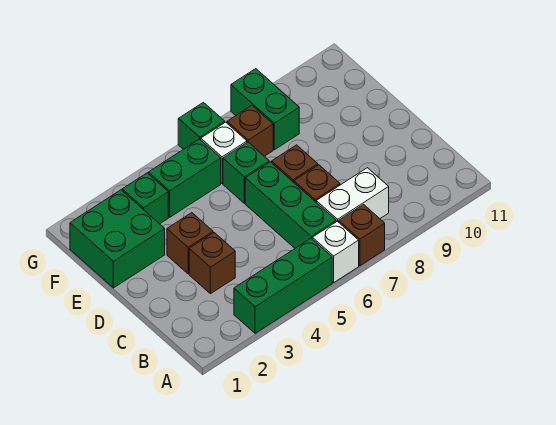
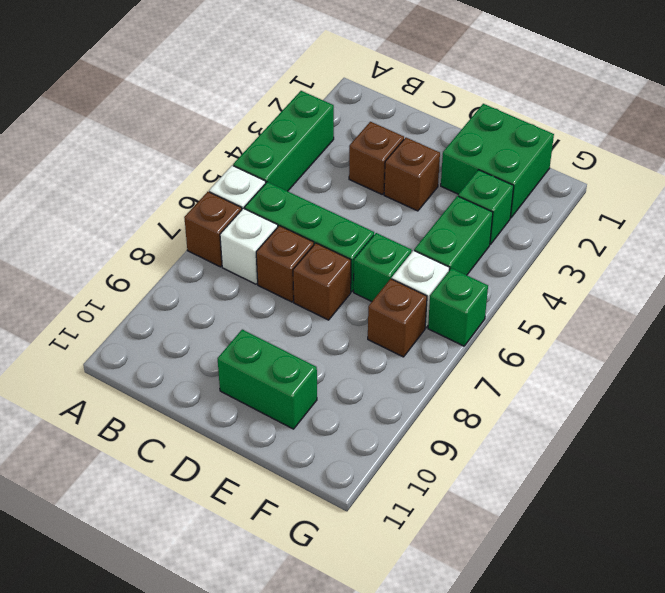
white brick B7:B8 level 1 -> white brick B7 level 1
green brick F8:G8 level 1 -> green brick D10:E10 level 1

